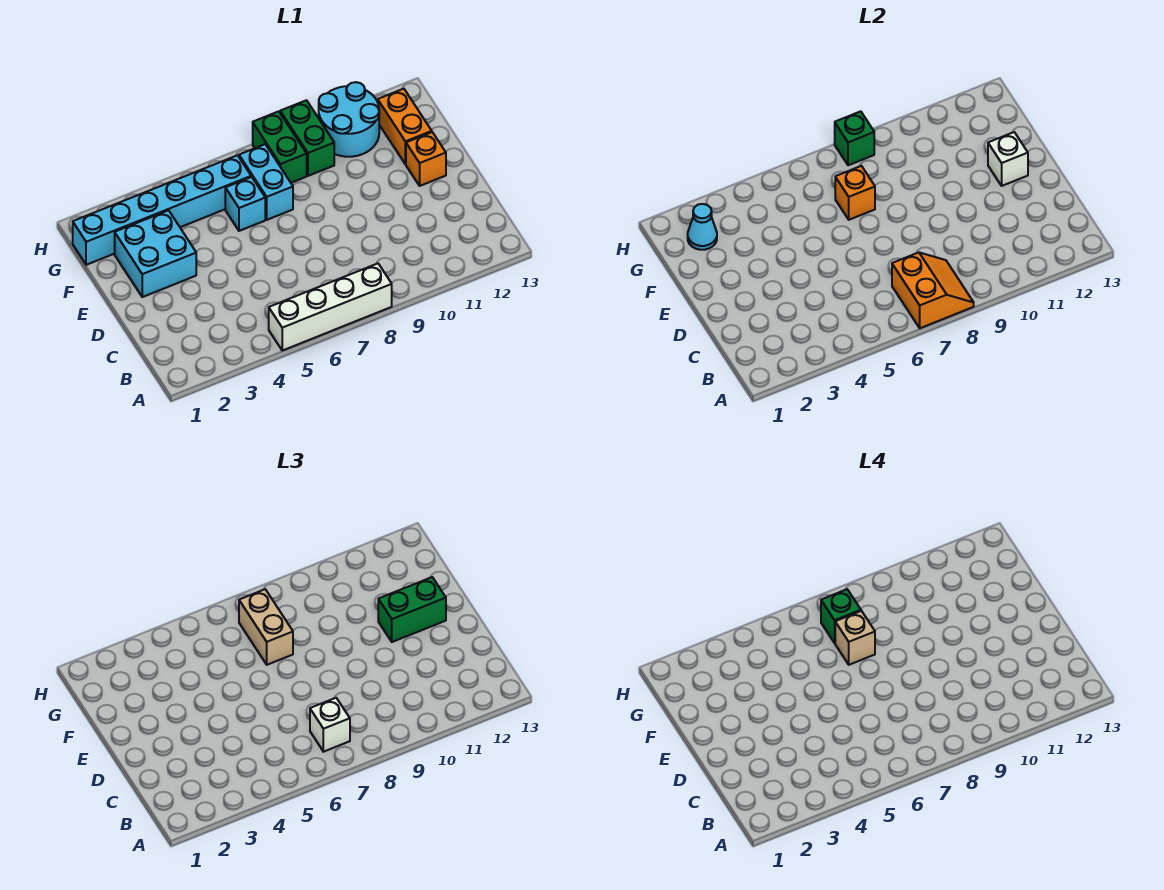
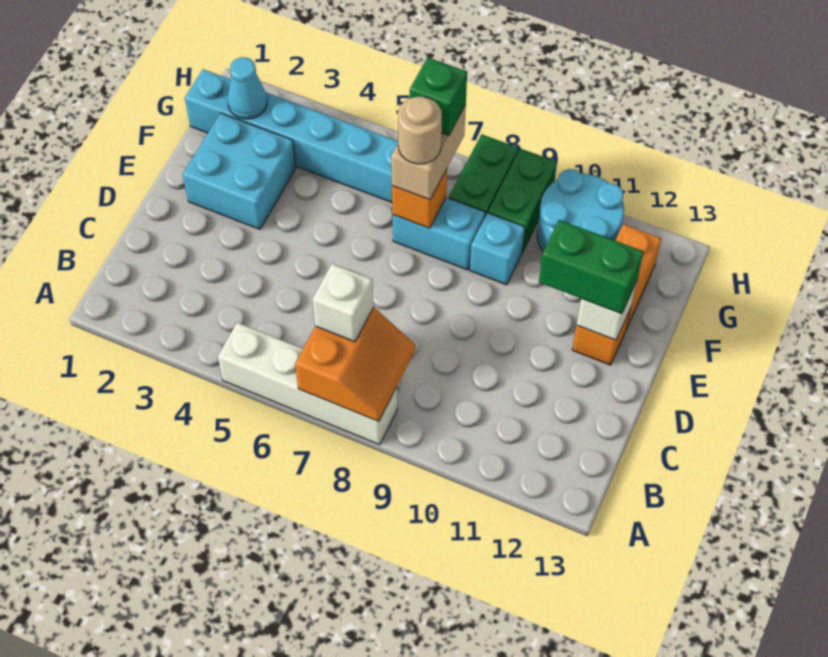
cyan brick F6 level 1 -> cyan brick F9 level 1
cyan brick F7:G7 level 1 -> cyan brick F7:F8 level 1
tan brick F7 level 4 -> tan round brick F7 level 4
green brick H8 level 2 -> none

